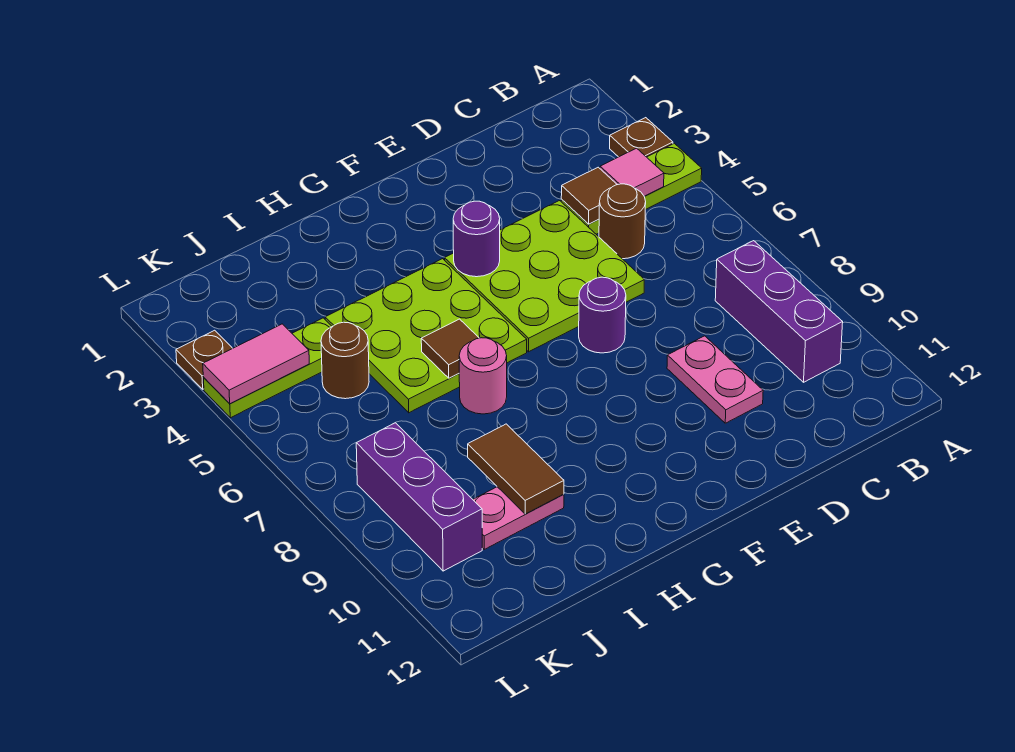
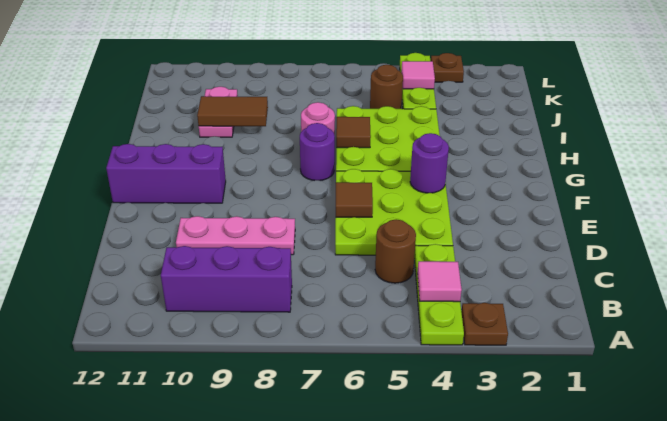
brown tile C4 level 2 -> brown tile E6 level 2
pink plate D9:D10 level 1 -> pink plate D8:D10 level 1
purple round brick E7 level 1 -> purple round brick G7 level 1
pink tile K4:L4 level 2 -> pink tile K4 level 2
purple brick K8:K10 level 1 -> purple brick F10:F12 level 1

